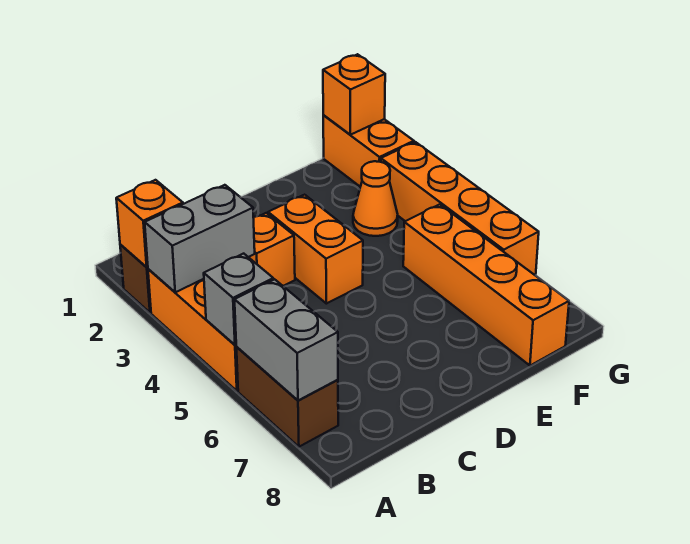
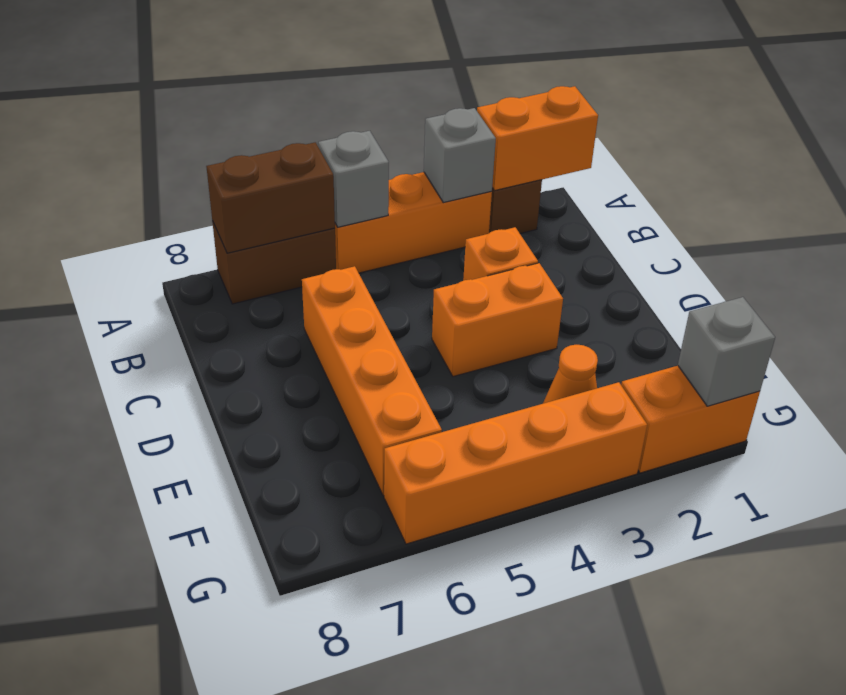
orange brick A2 level 2 -> orange brick A1:A2 level 2
grey brick A3:B3 level 2 -> grey brick A3 level 2
grey brick A6:A7 level 2 -> brown brick A6:A7 level 2
orange brick F5:F8 level 1 -> orange brick C6:F6 level 1
orange brick G1 level 2 -> grey brick G1 level 2

